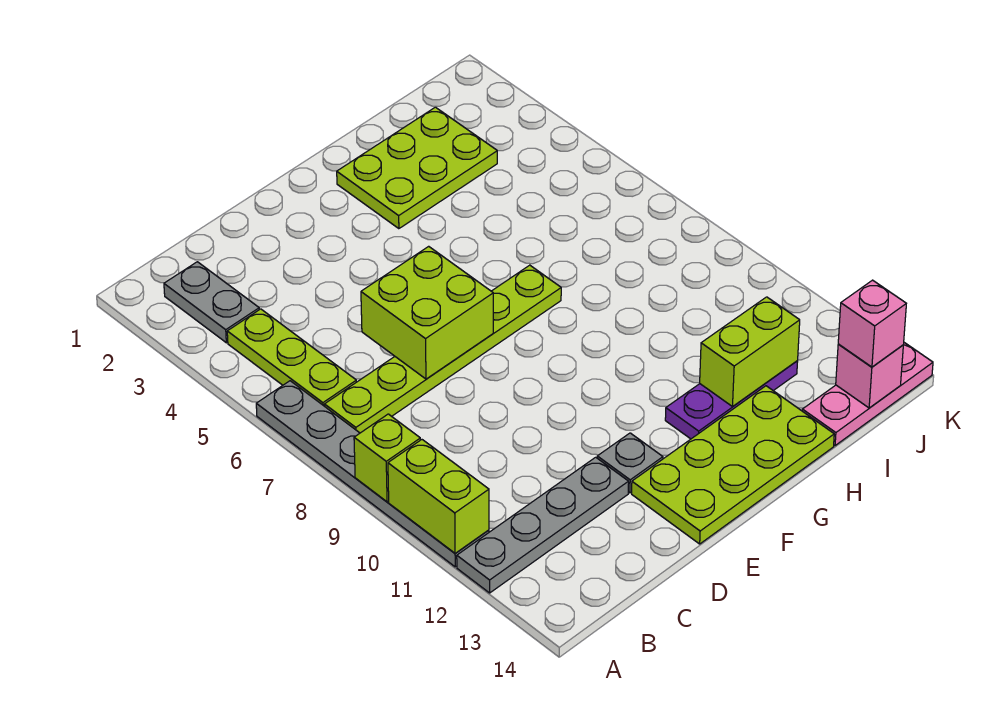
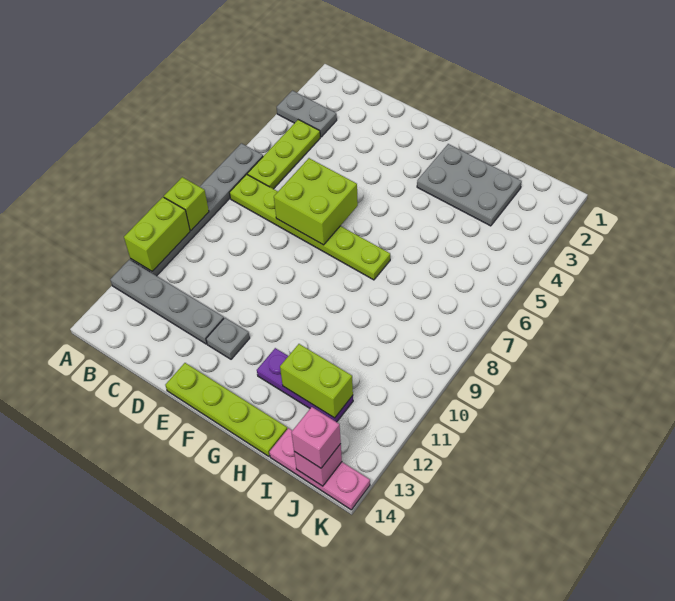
grey plate B2:B3 level 1 -> grey plate A3:B3 level 1
lime plate E13:H14 level 1 -> lime plate E14:H14 level 1
lime plate G2:I3 level 1 -> grey plate G2:I3 level 1

